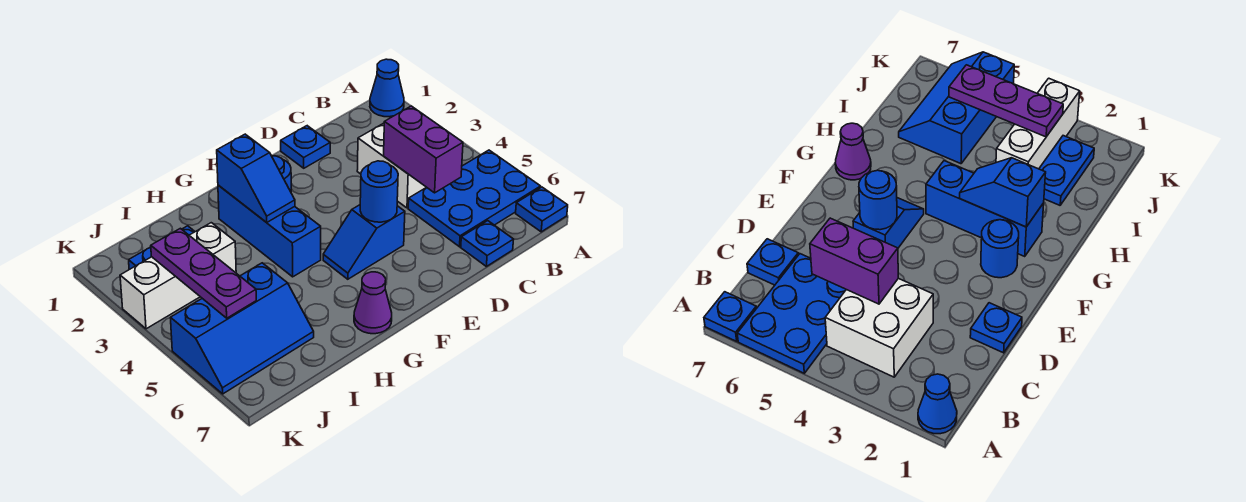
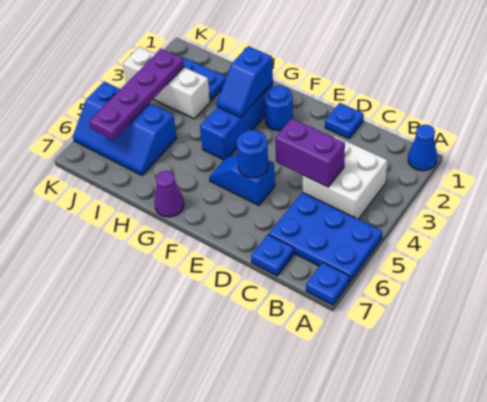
purple brick C4:C5 level 2 -> purple brick C4:D4 level 2
purple plate J3:J5 level 2 -> purple plate J3:J6 level 2

